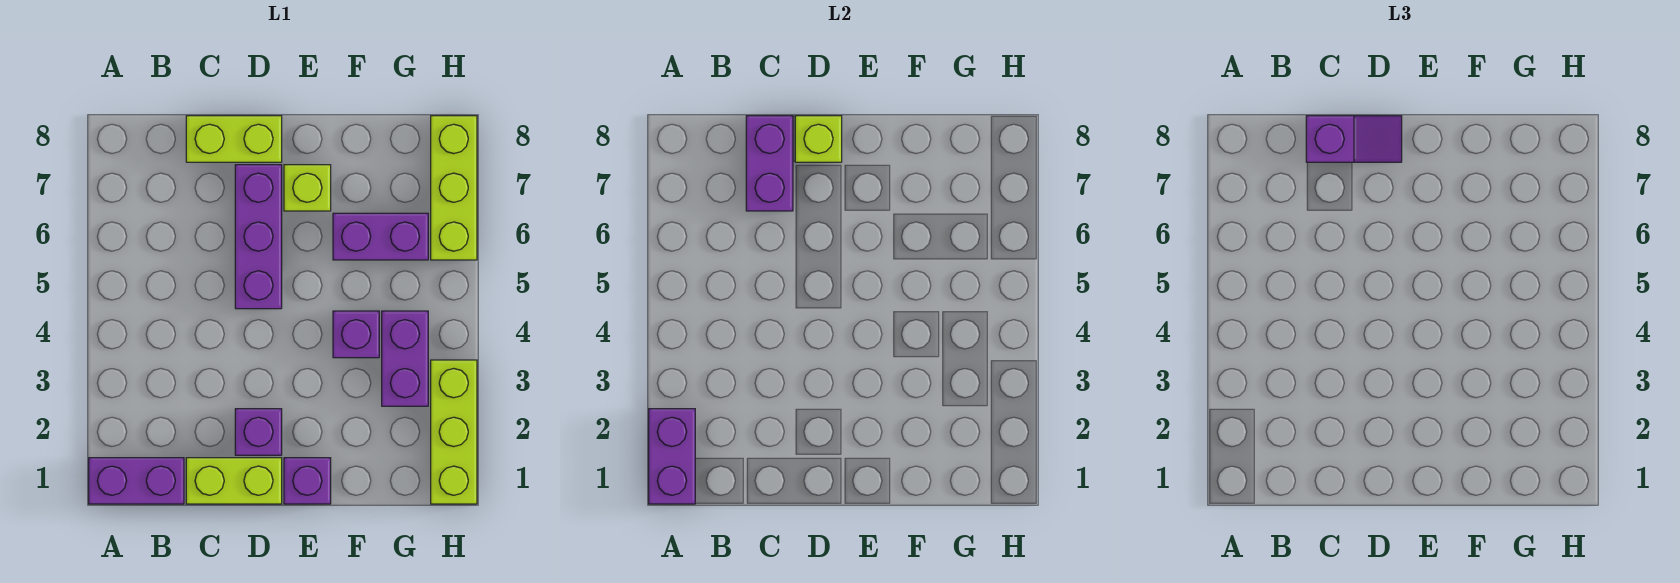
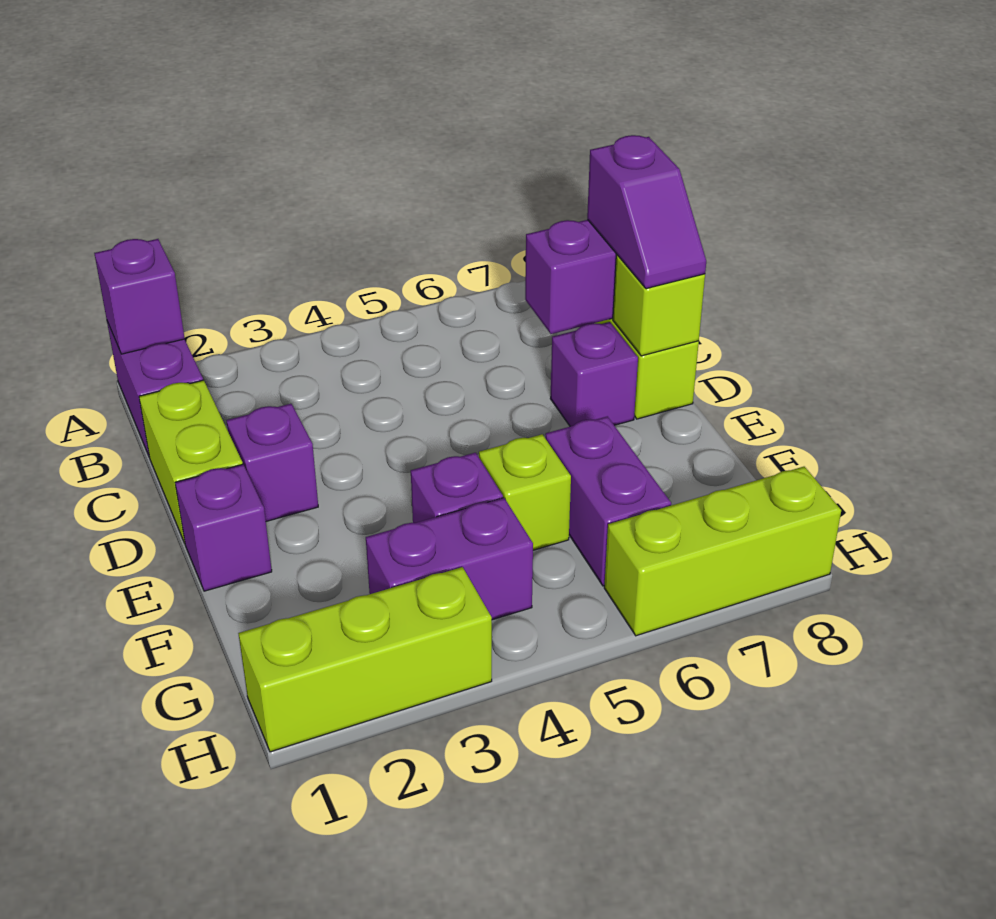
purple brick A1:A2 level 2 -> purple brick A1 level 2
purple brick D5:D7 level 1 -> purple brick D7 level 1
lime brick E7 level 1 -> lime brick F5 level 1

